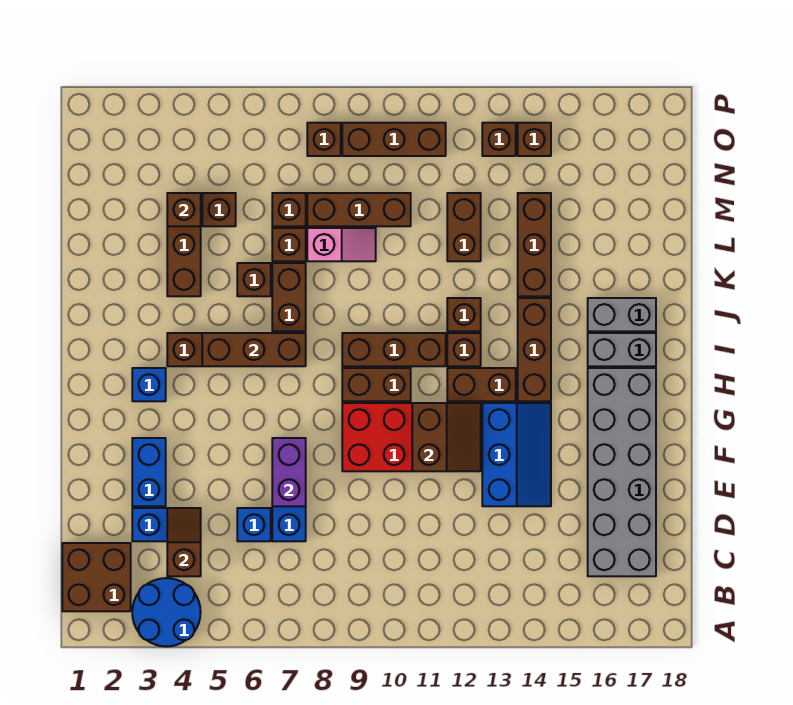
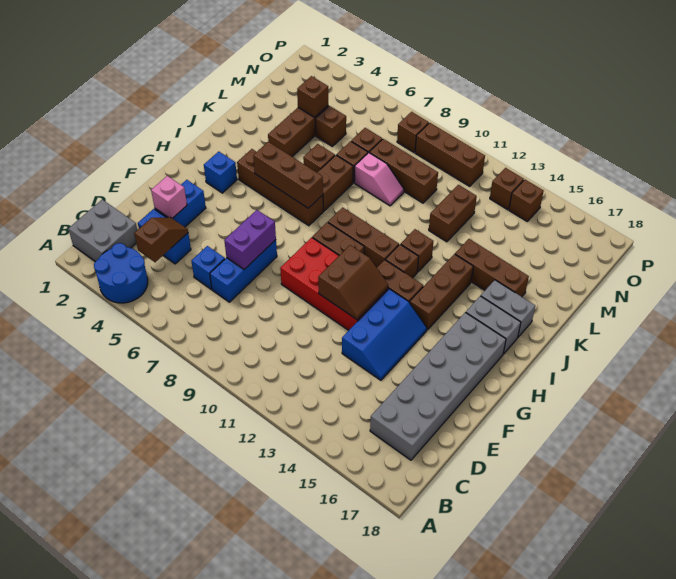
brown brick B1:C2 level 1 -> grey brick B1:C2 level 1
none -> pink brick E3 level 2
brown brick K14:M14 level 1 -> brown brick K14:K16 level 1

